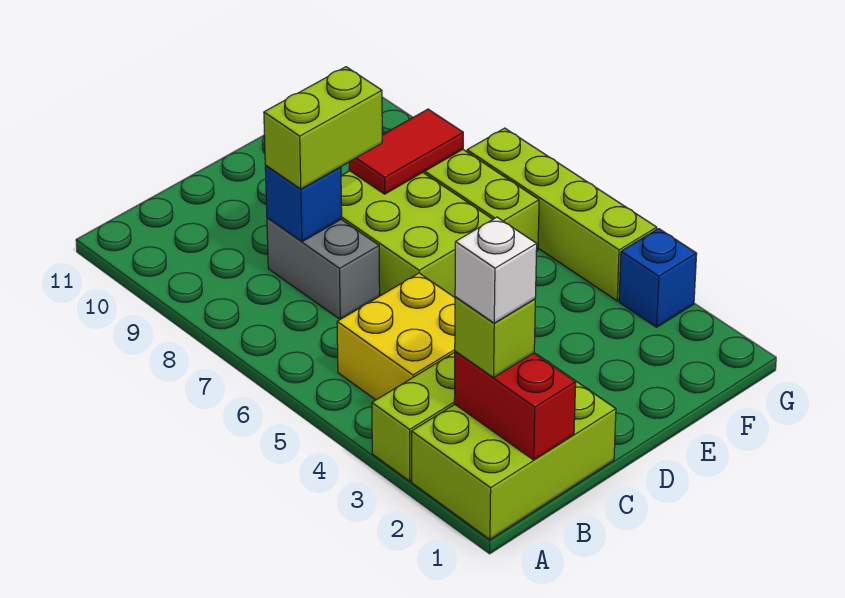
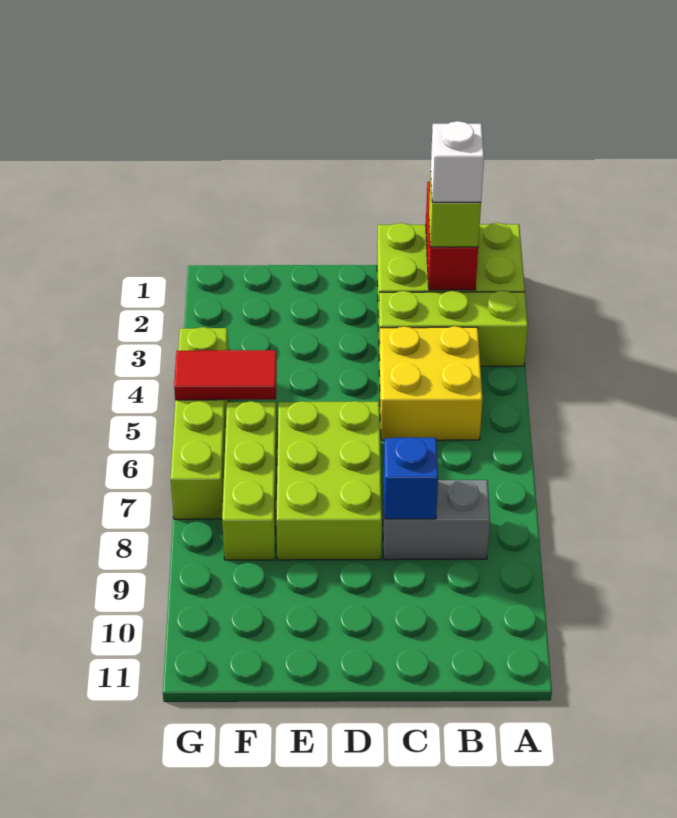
grey brick C7:C8 level 1 -> grey brick B8:C8 level 1
lime brick C8:D8 level 3 -> none
red tile E8:F8 level 2 -> red tile F5:G5 level 2
blue brick G3 level 1 -> none

